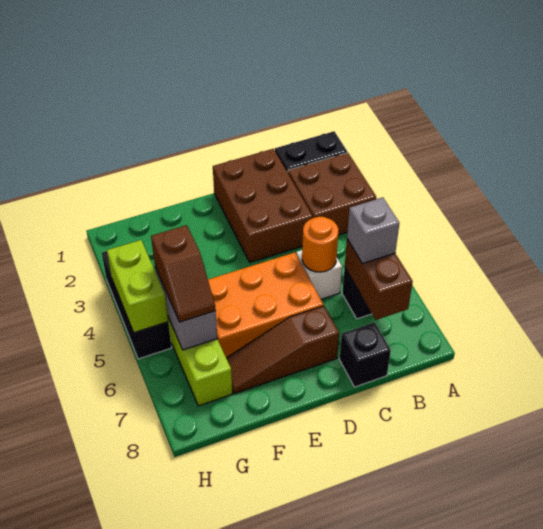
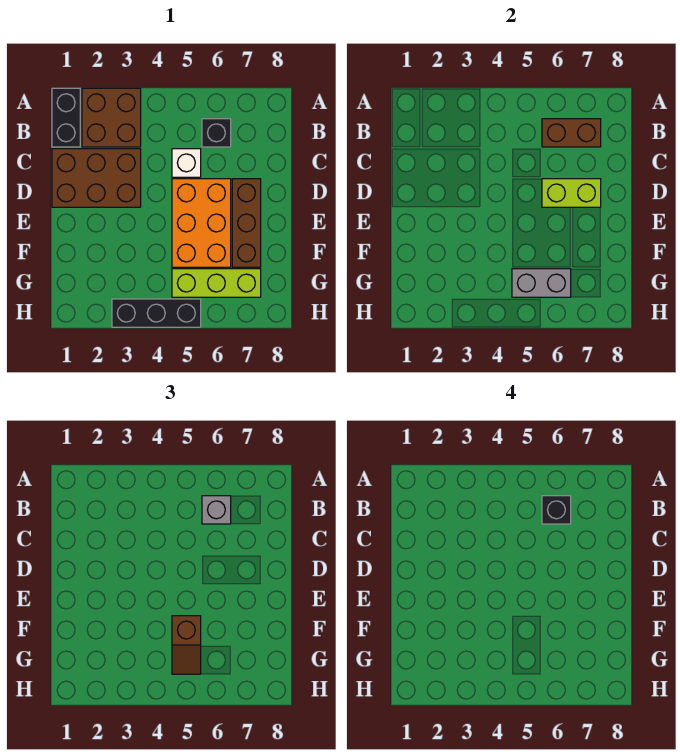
orange round brick C5 level 2 -> none
black brick C8 level 1 -> black brick B6 level 4
brown slope D7:F7 level 1 top D -> brown brick D7:F7 level 1
brown slope G5:G6 level 3 top 5 -> brown slope F5:G5 level 3 top F
lime brick H4:H5 level 2 -> lime brick D6:D7 level 2

